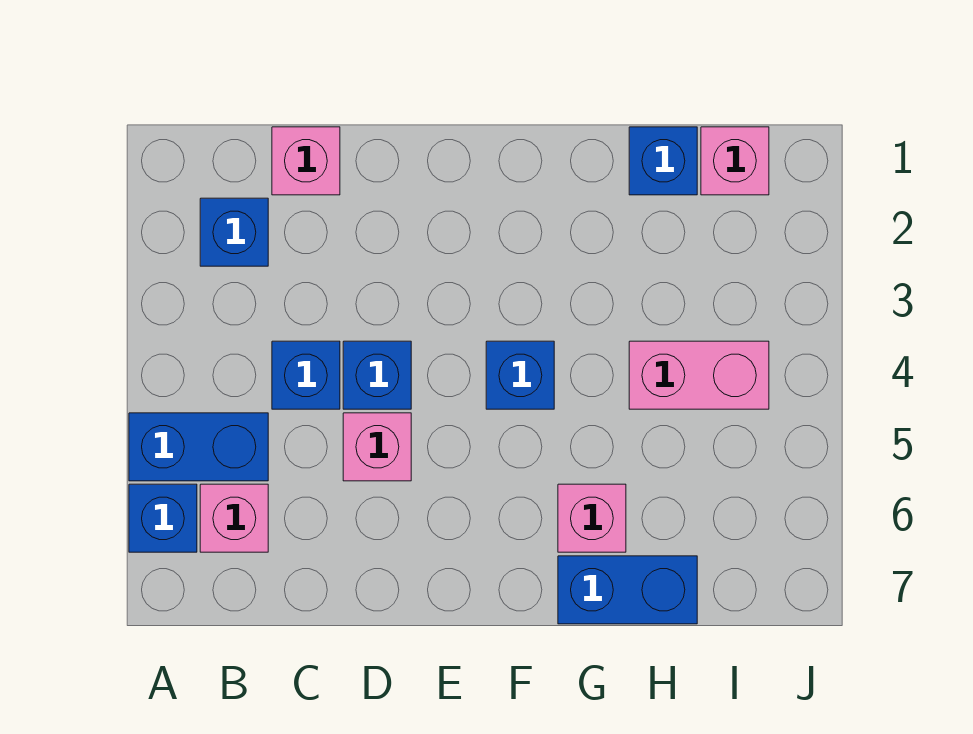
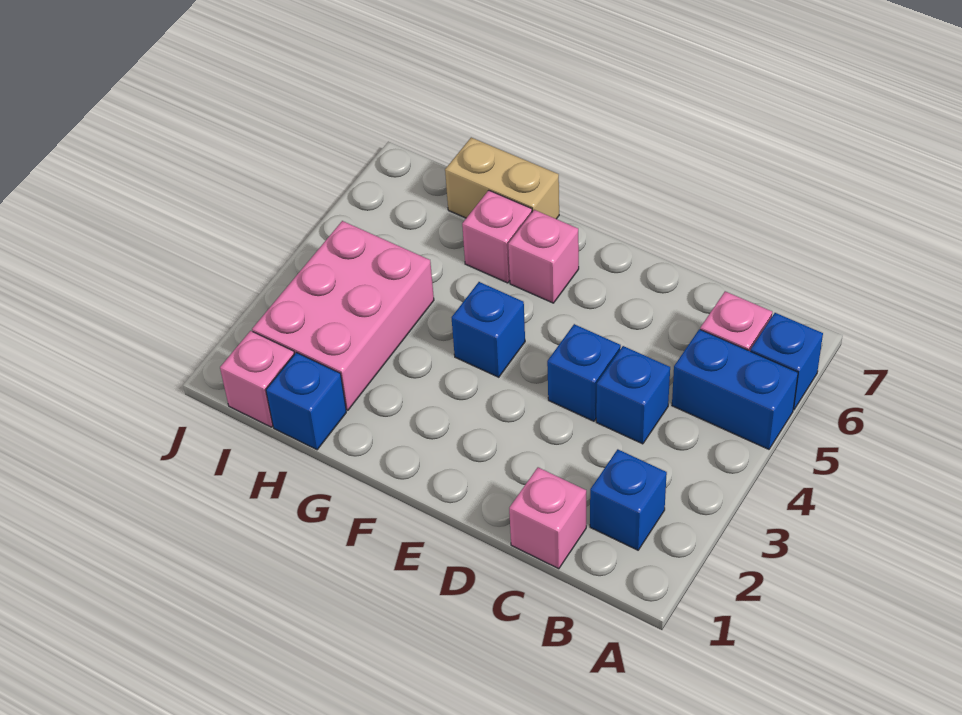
pink brick D5 level 1 -> pink brick F6 level 1
blue brick G7:H7 level 1 -> tan brick G7:H7 level 1
pink brick H4:I4 level 1 -> pink brick H2:I4 level 1

